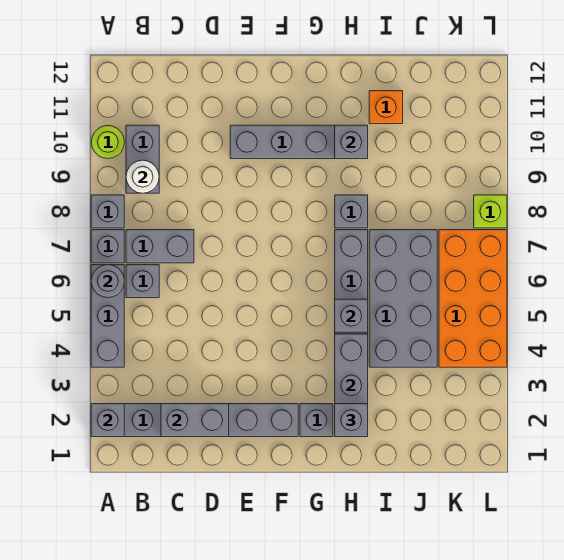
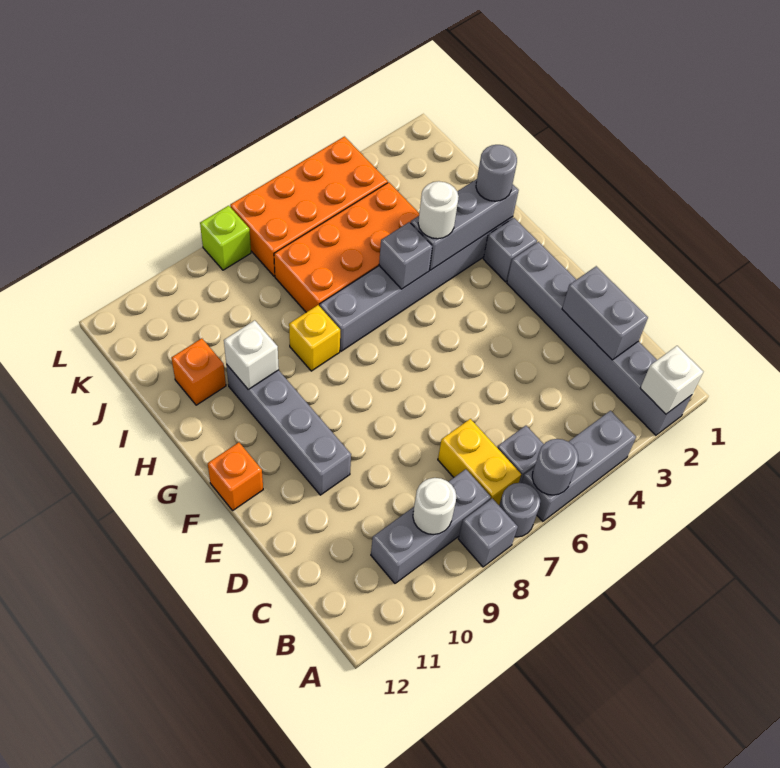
grey brick A2 level 2 -> white brick A2 level 2
grey brick A7 level 1 -> grey round brick A7 level 1
lime round brick A10 level 1 -> none
grey brick B7:C7 level 1 -> yellow brick B7:C7 level 1
grey brick B9:B10 level 1 -> grey brick B8:B10 level 1
none -> orange brick F12 level 1
grey brick H2 level 3 -> grey round brick H2 level 3
none -> white round brick H4 level 3
grey brick H8 level 1 -> yellow brick H8 level 1
grey brick H10 level 2 -> white brick H10 level 2
grey brick I4:J7 level 1 -> orange brick I4:J7 level 1

